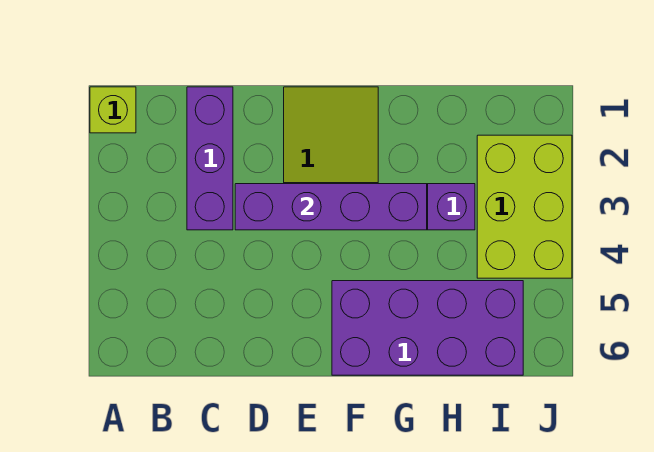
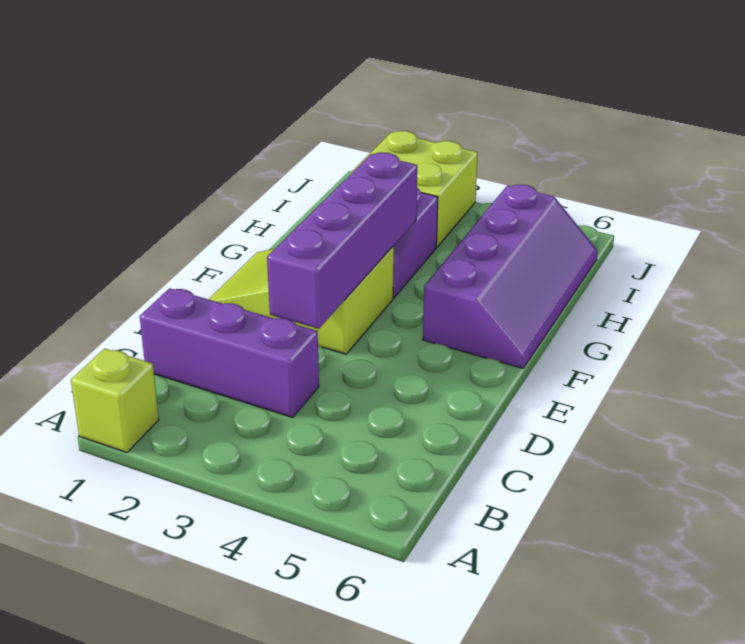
purple brick F5:I6 level 1 -> purple slope F5:I6 level 1 top 5
lime brick I2:J4 level 1 -> lime brick I2:J3 level 1

